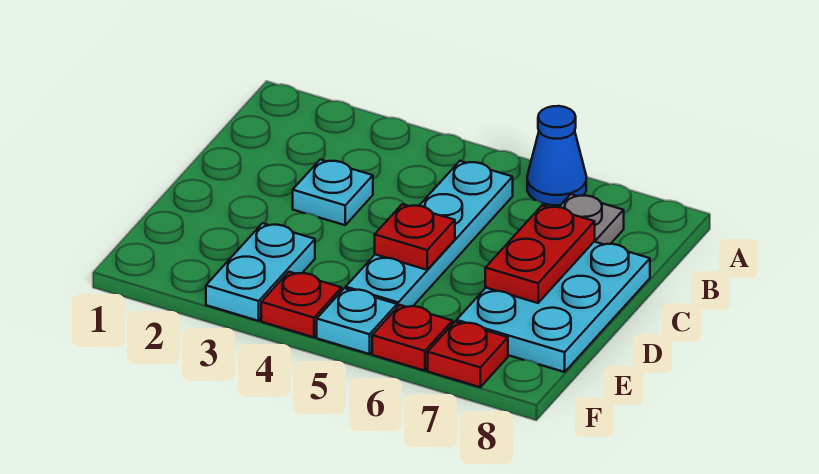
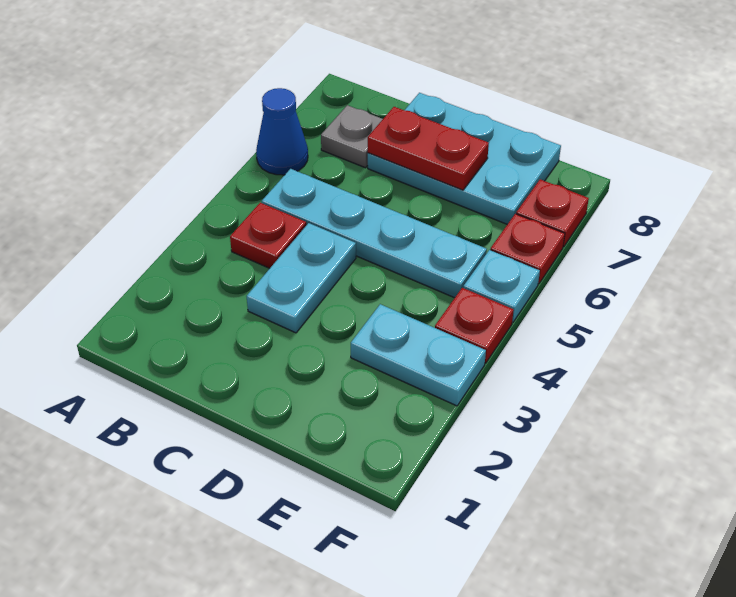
cyan plate C3 level 1 -> cyan plate C3:C4 level 1
red plate D5 level 2 -> red plate B4 level 1

